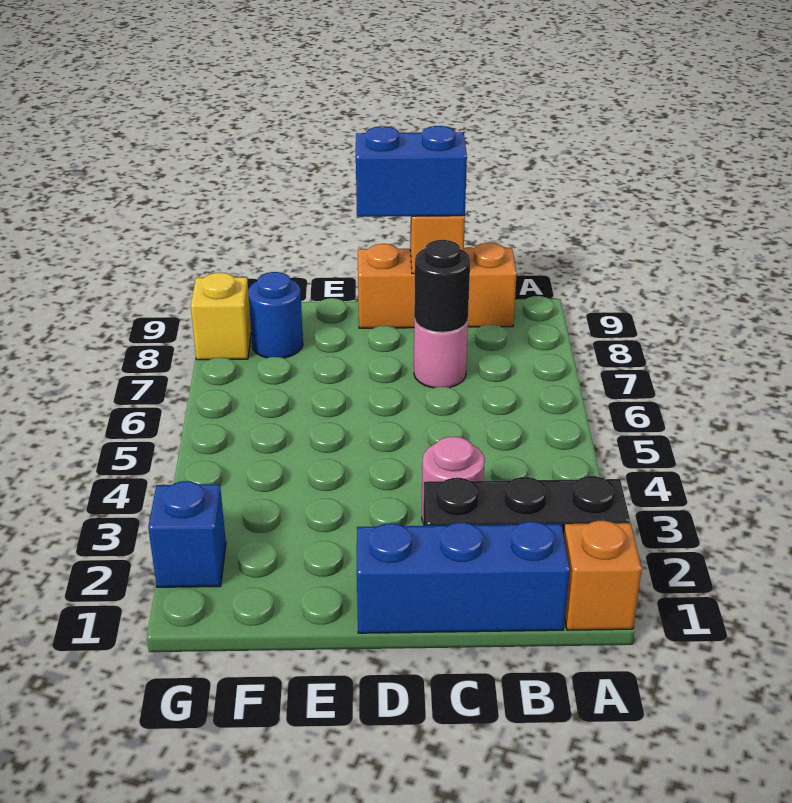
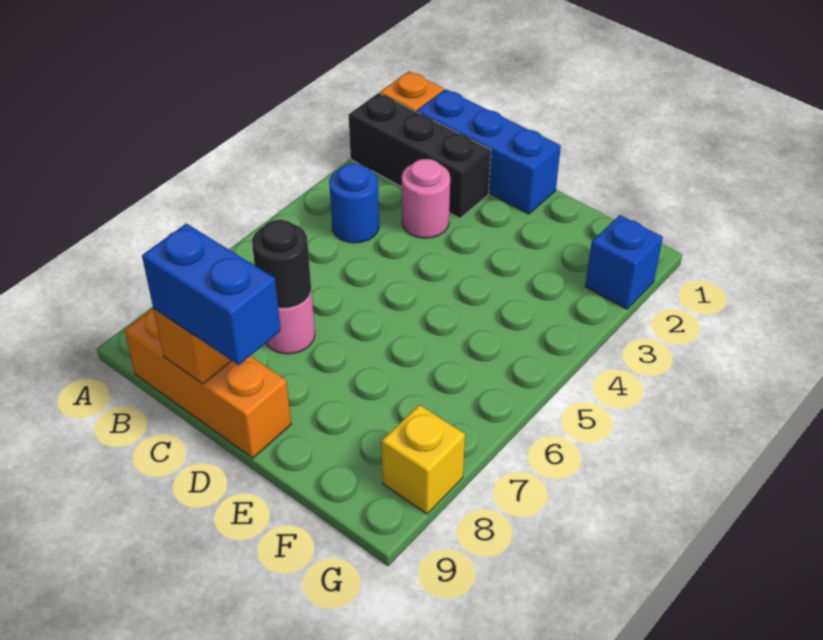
blue round brick F8 level 1 -> blue round brick B4 level 1

